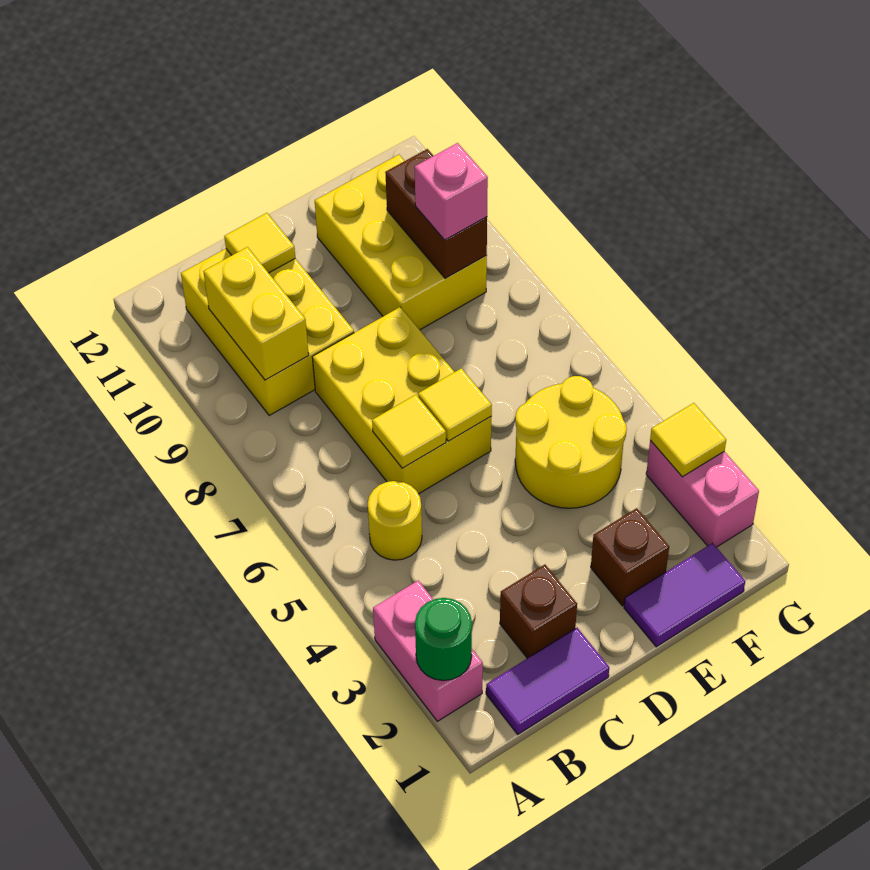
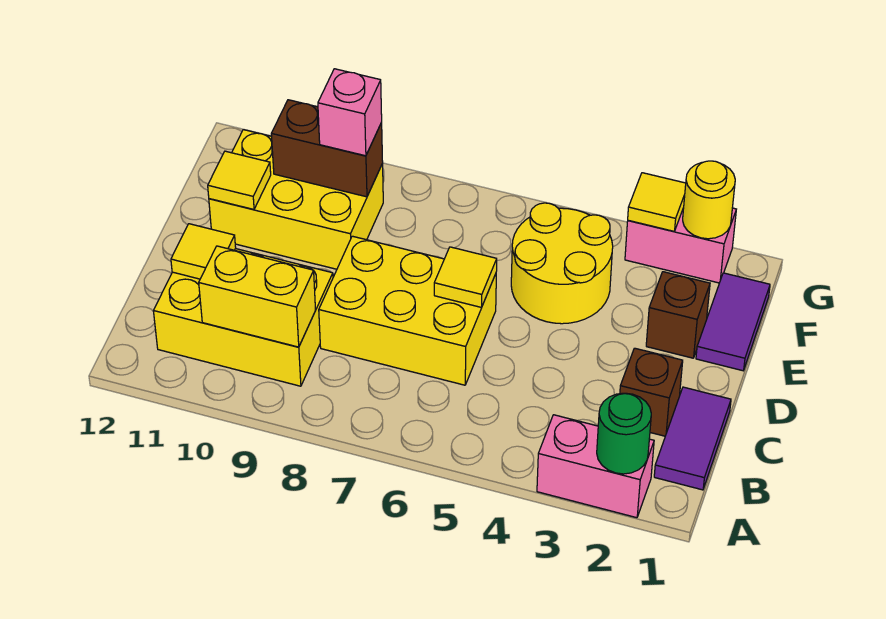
yellow round brick B5 level 1 -> yellow round brick G2 level 2
yellow tile C6 level 2 -> yellow tile E11 level 2

